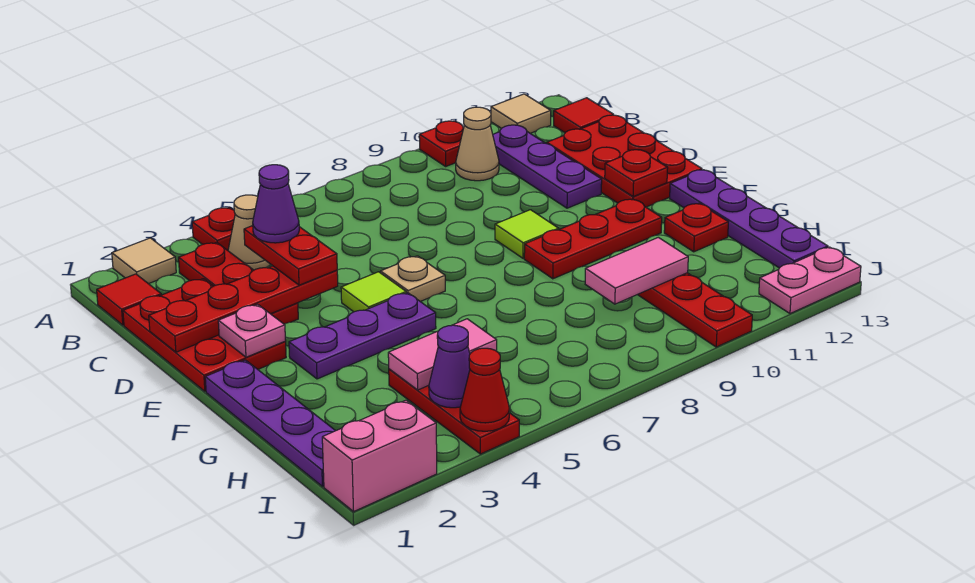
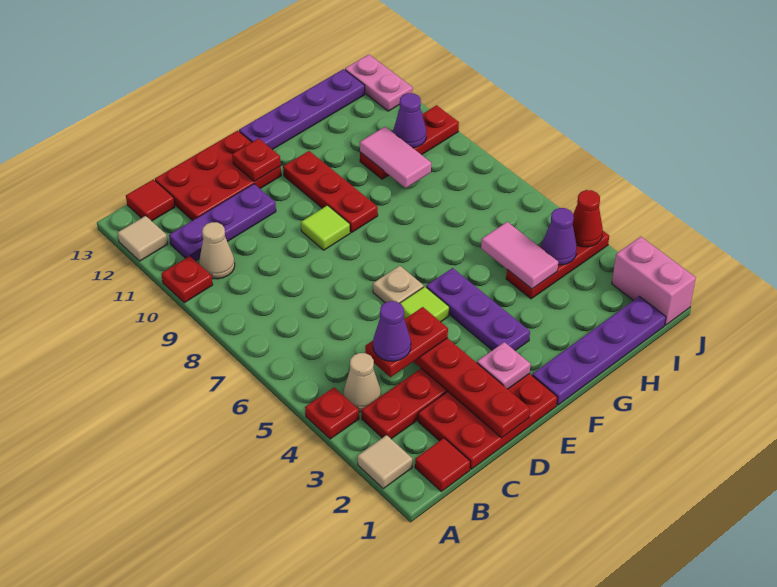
red plate G12 level 1 -> none
none -> purple cone I10 level 2

